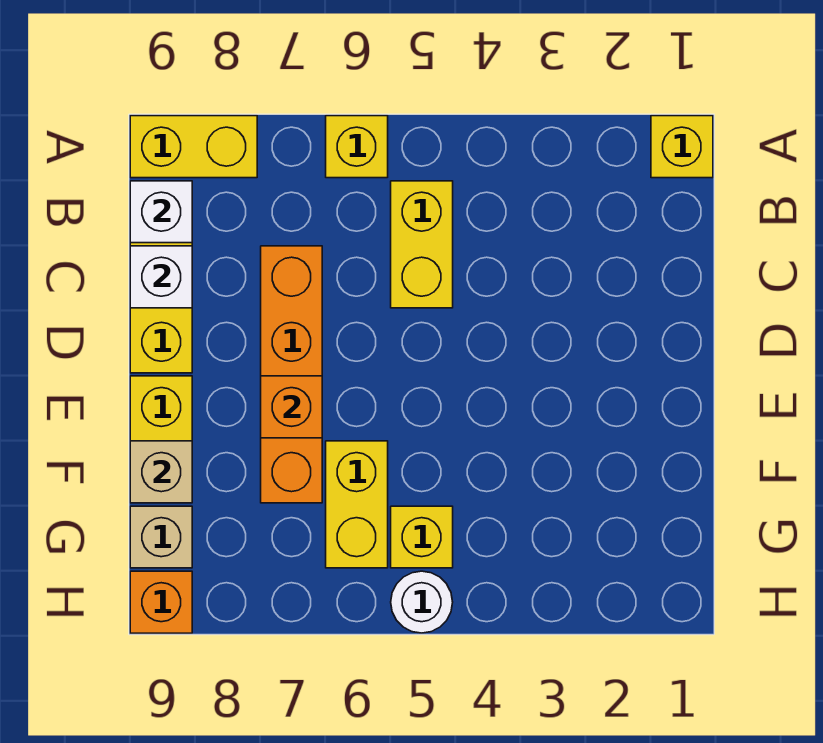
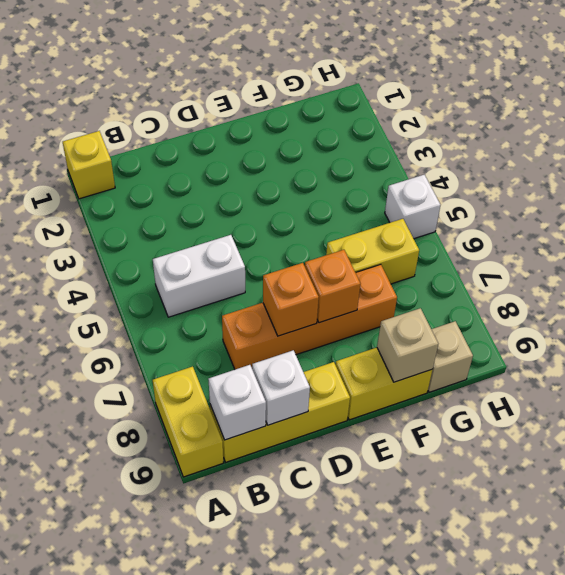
yellow brick A6 level 1 -> none
yellow brick B5:C5 level 1 -> white brick B5:C5 level 1
yellow brick G5 level 1 -> none
white round brick H5 level 1 -> white brick H5 level 1
orange brick H9 level 1 -> orange brick D7 level 2

